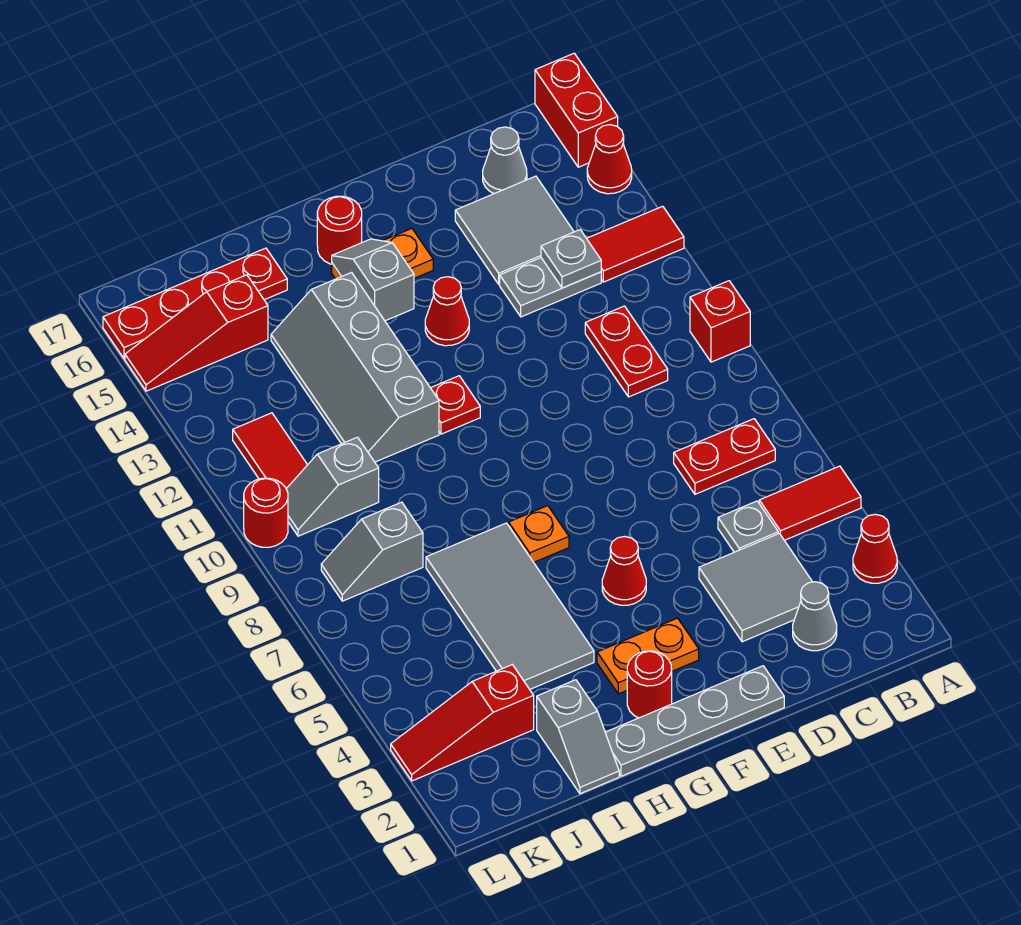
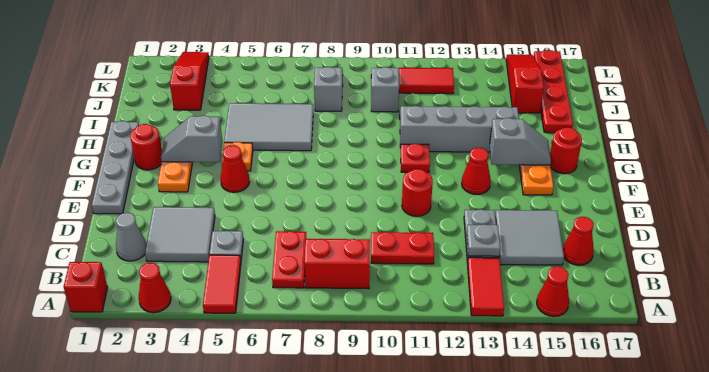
red brick A10 level 1 -> red brick A1 level 1
red brick A16:A17 level 1 -> red brick B8:B9 level 1
grey cone C16 level 1 -> red cone C16 level 1
orange plate G7 level 1 -> orange plate G5 level 1
grey tile H4:I7 level 1 -> grey tile H5:I7 level 1
grey slope I1:I2 level 1 top 2 -> grey slope G3:G4 level 2 top 4
red round brick L10 level 1 -> red round brick E11 level 1

